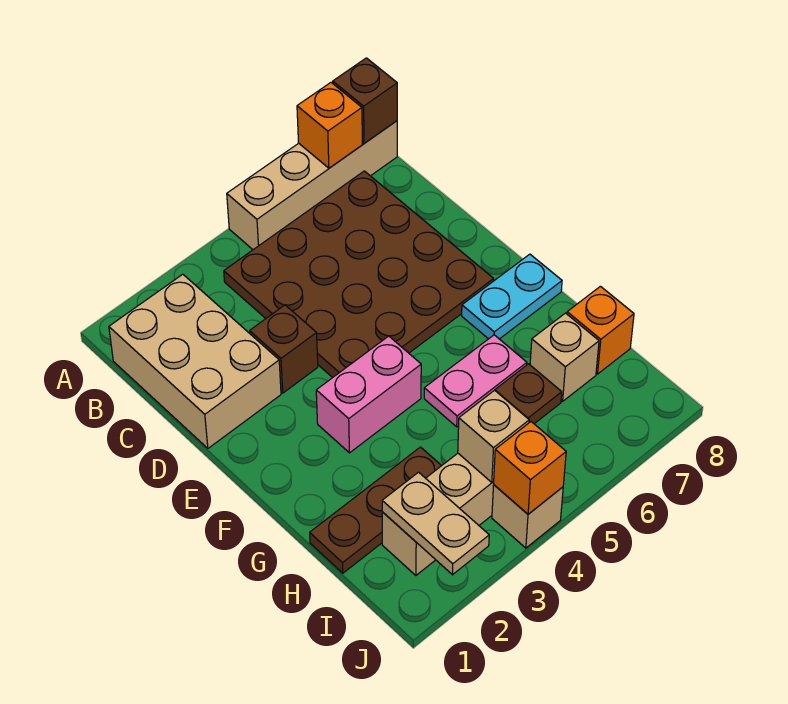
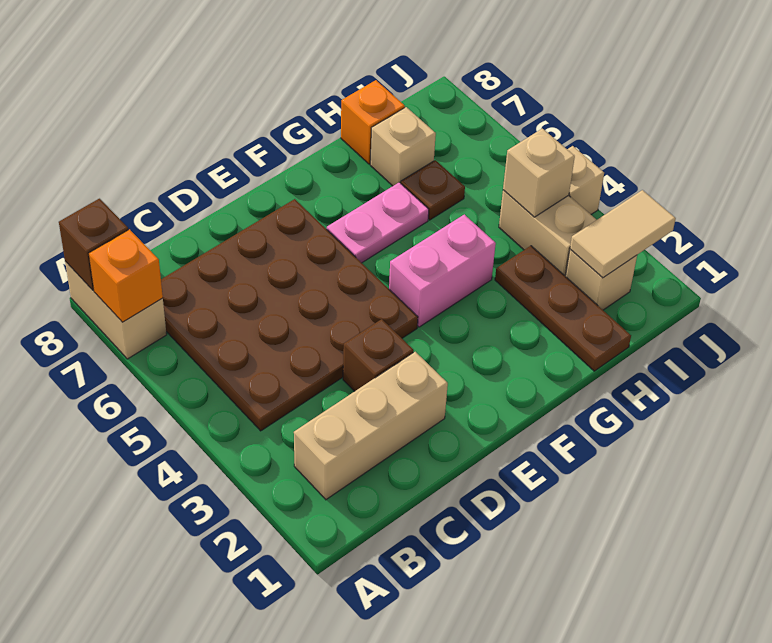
tan brick A5:A8 level 1 -> tan brick A7:A8 level 1
tan brick B1:D2 level 1 -> tan brick B2:D2 level 1
pink brick F3:F4 level 1 -> pink brick F4:G4 level 1
cyan plate F7:F8 level 1 -> none
pink plate G5:G6 level 1 -> pink plate F6:G6 level 1
tan plate I2:J2 level 2 -> tan tile I2:J2 level 2
orange brick J4 level 2 -> none

